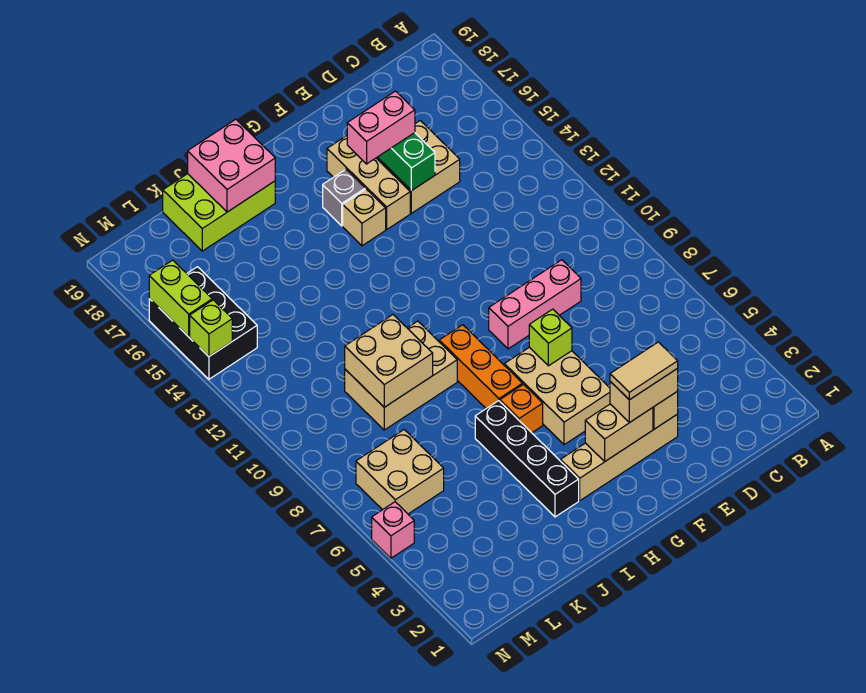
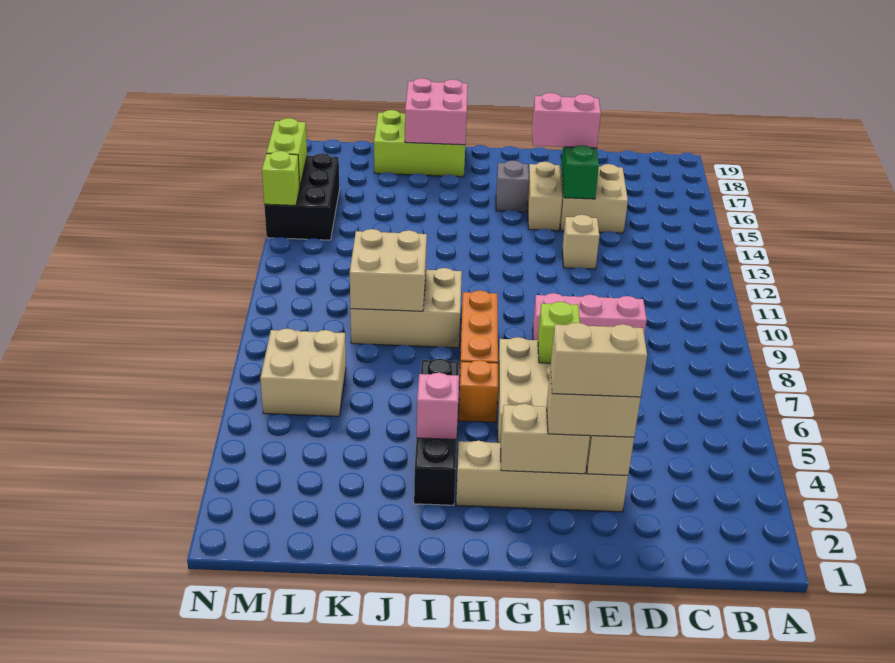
tan tile E3:F3 level 4 -> tan brick E3:F3 level 4
tan brick F15:F17 level 1 -> tan brick F15:F16 level 1
tan brick G15 level 1 -> tan brick E13 level 1
pink brick N5 level 1 -> pink brick I4 level 2

